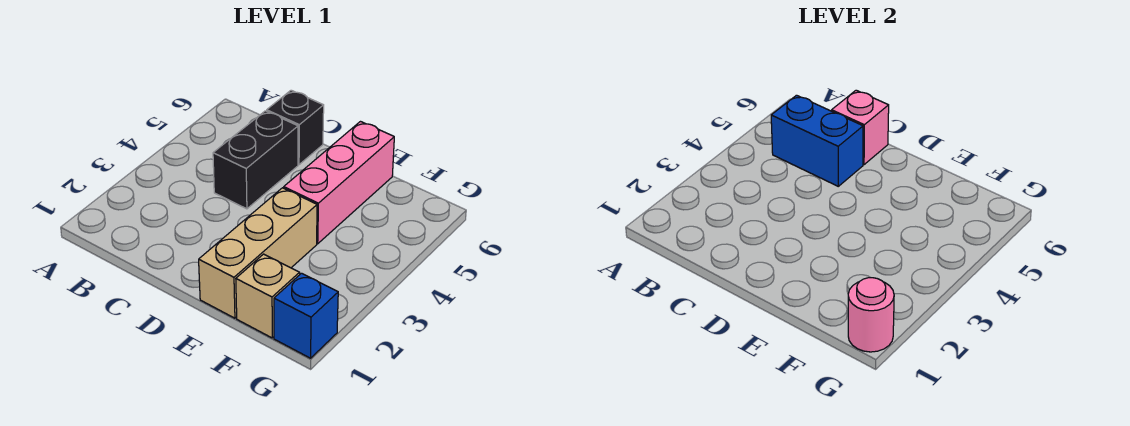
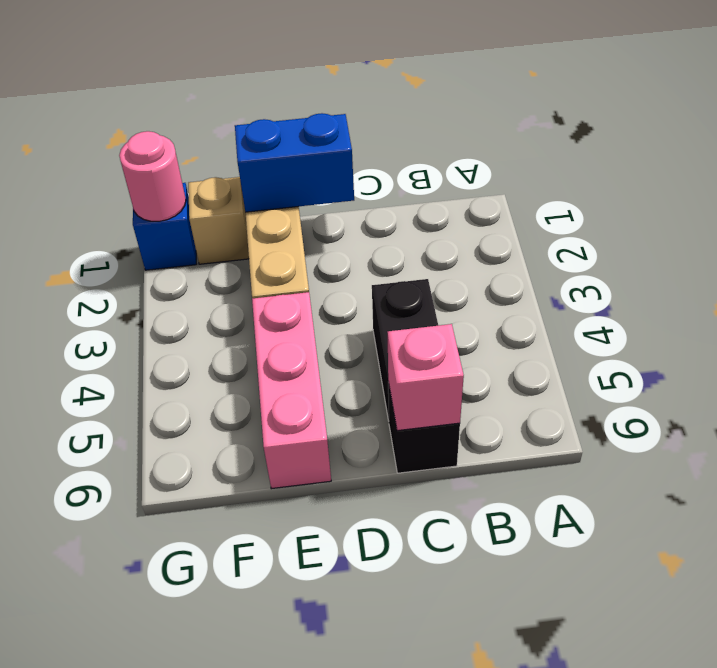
blue brick B5:C5 level 2 -> blue brick D1:E1 level 2

